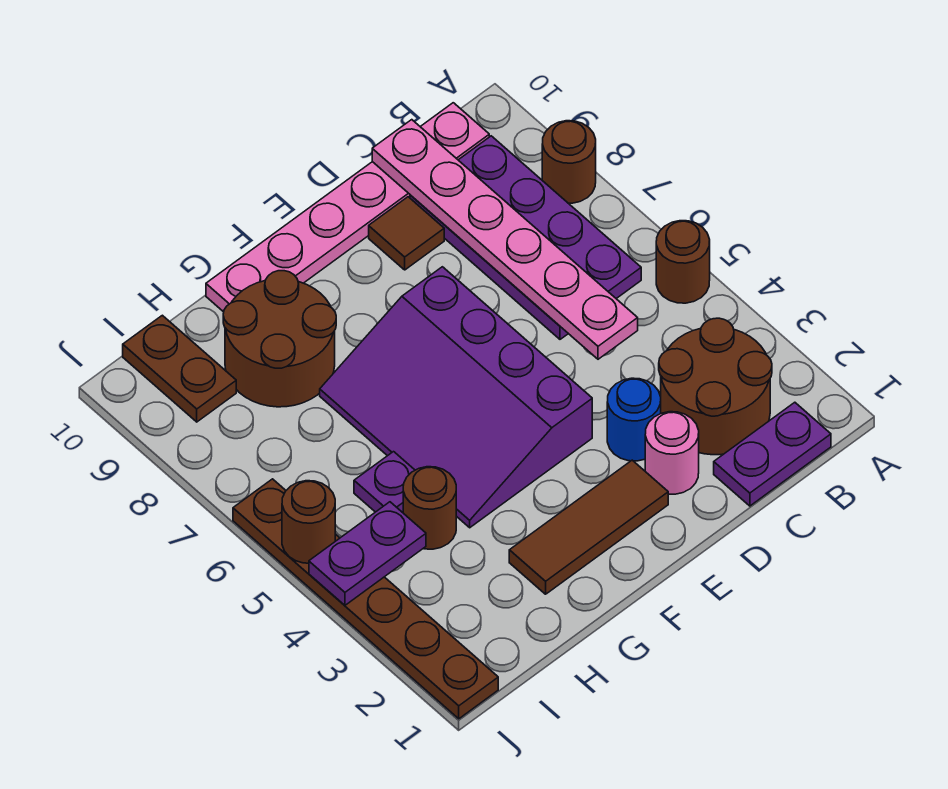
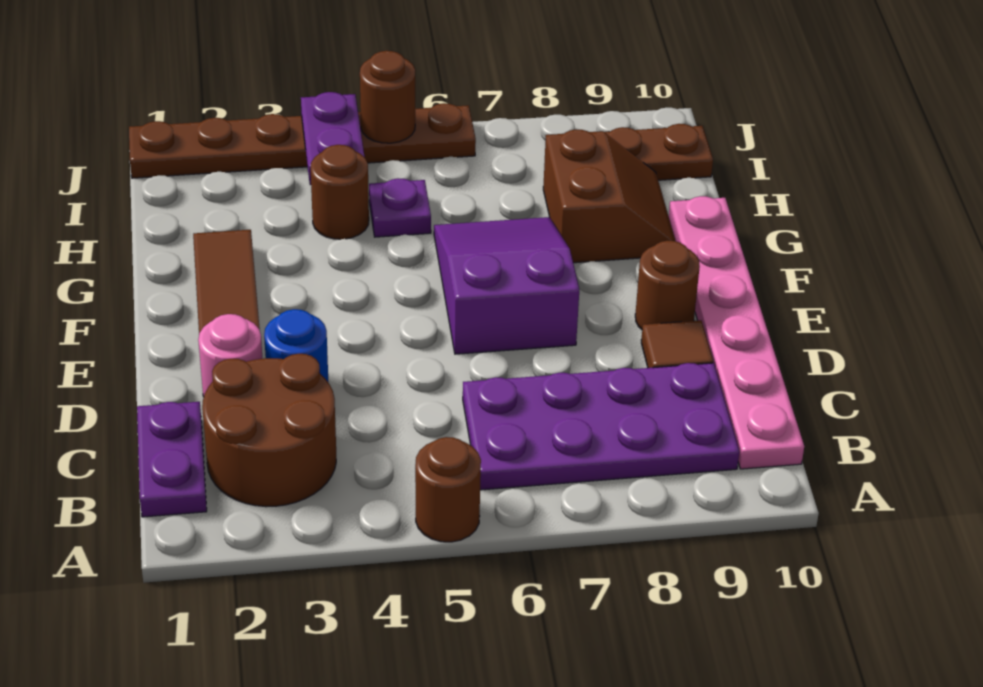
brown round brick A8 level 1 -> brown round brick E9 level 1
pink plate C5:C10 level 2 -> none
purple slope E4:G7 level 1 top E -> purple slope E6:G7 level 1 top E
brown round brick G8:H9 level 1 -> brown slope G8:H9 level 1 top 8

